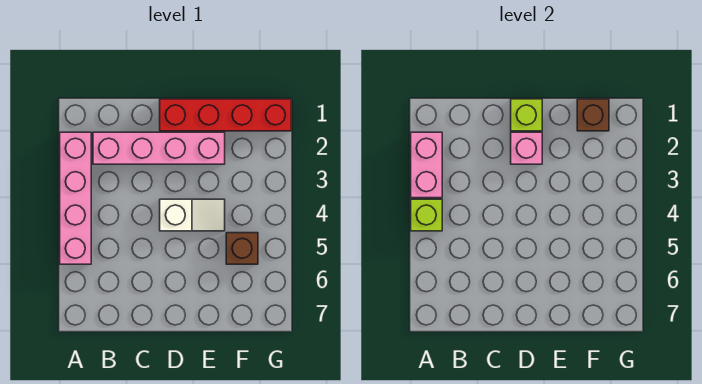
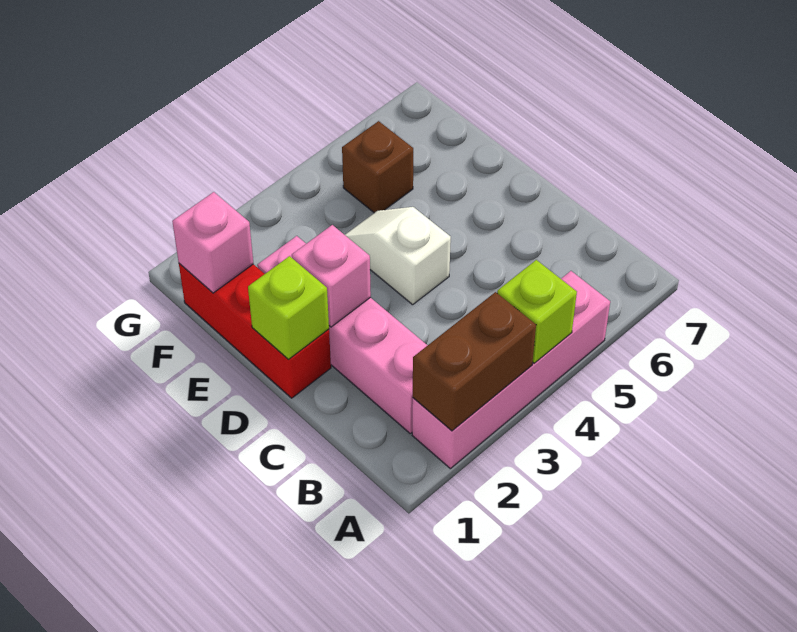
pink brick A2:A3 level 2 -> brown brick A2:A3 level 2
red brick D1:G1 level 1 -> red brick D1:F1 level 1
brown brick F1 level 2 -> pink brick F1 level 2

